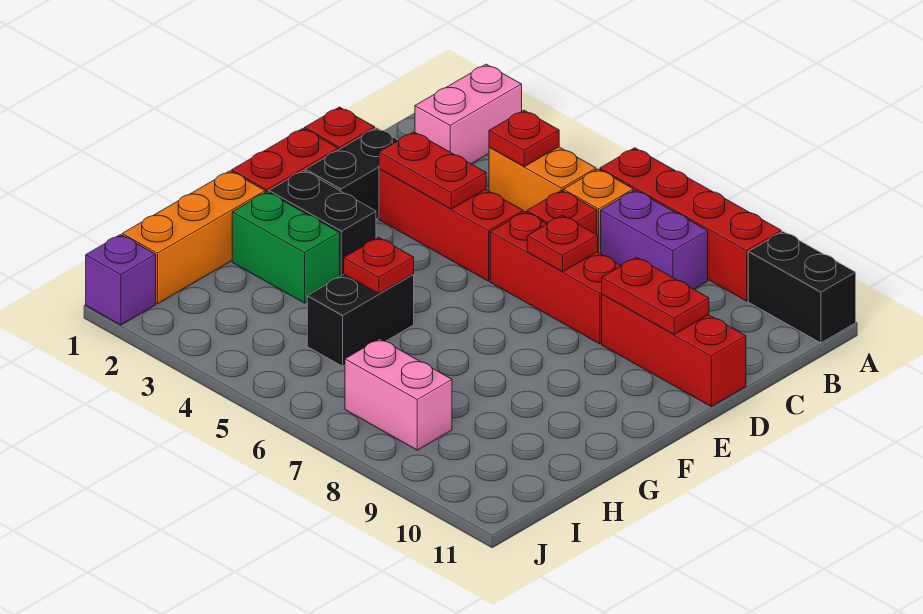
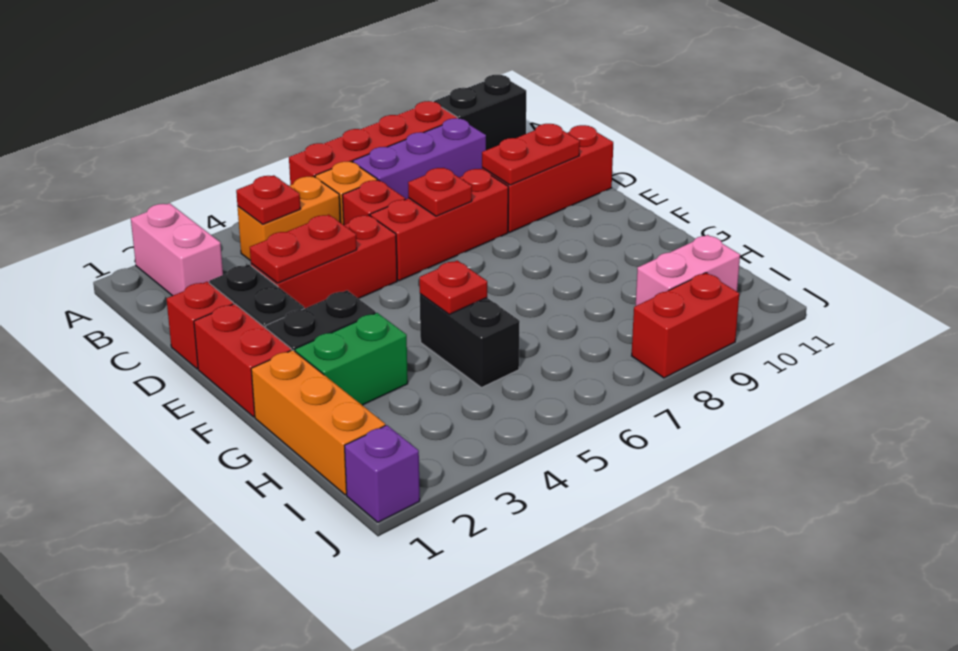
purple brick B7:B8 level 1 -> purple brick B7:B9 level 1
pink brick I7:I8 level 1 -> pink brick I9:I10 level 1
none -> red brick J8:J9 level 1

